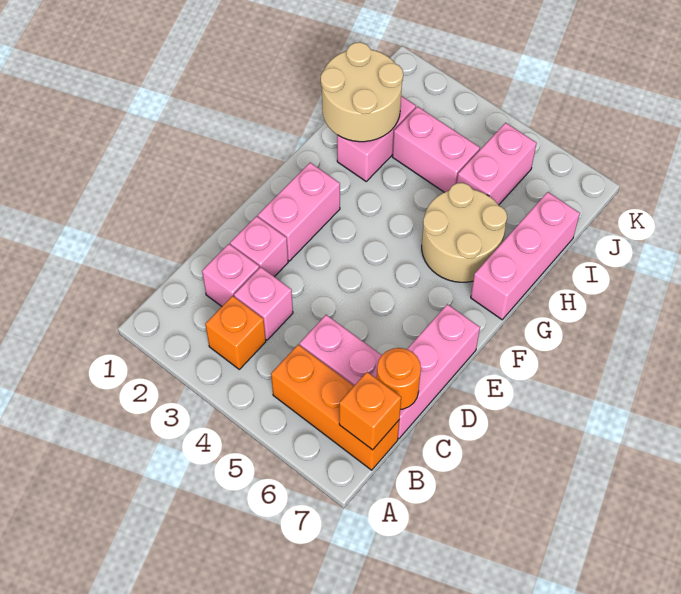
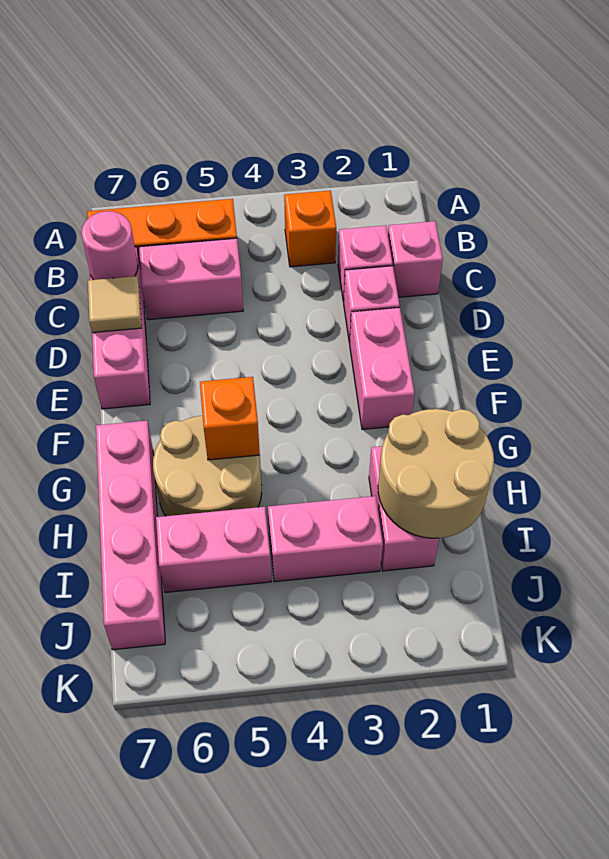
orange brick B7 level 2 -> orange brick G5 level 2
pink brick C3 level 1 -> pink brick C1 level 1
orange round brick C7 level 2 -> pink round brick C7 level 2
none -> tan tile D7 level 2
pink brick G7:I7 level 1 -> pink brick G7:J7 level 1
pink brick I5:J5 level 1 -> pink brick I5:I6 level 1

